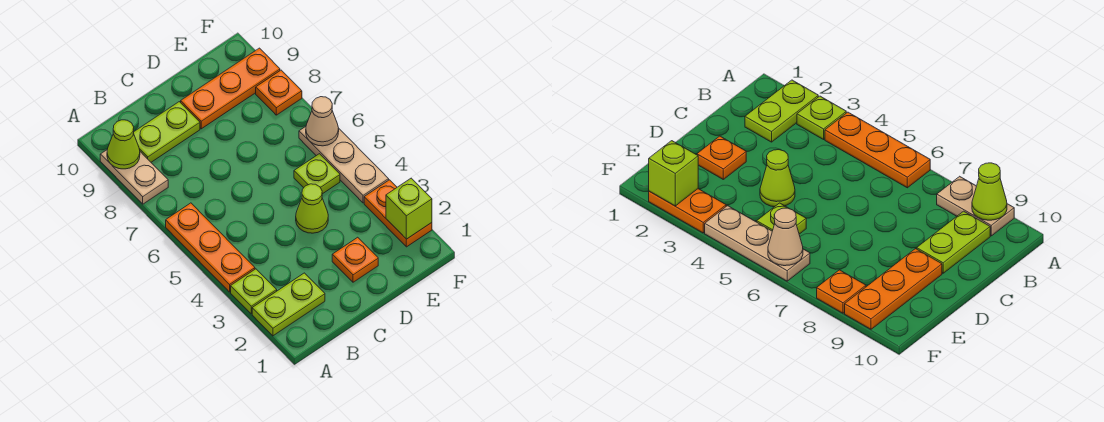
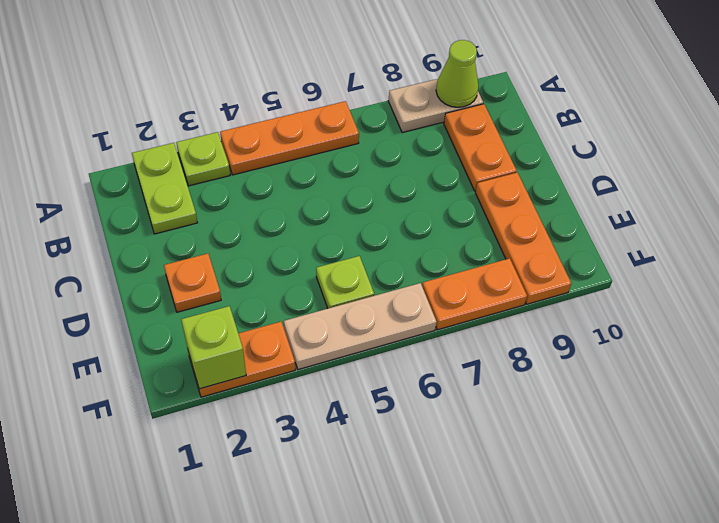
lime plate B9:C9 level 1 -> orange plate B9:C9 level 1
lime cone D4 level 1 -> none
tan cone F6 level 2 -> none
orange plate F8 level 1 -> orange plate F7:F8 level 1

